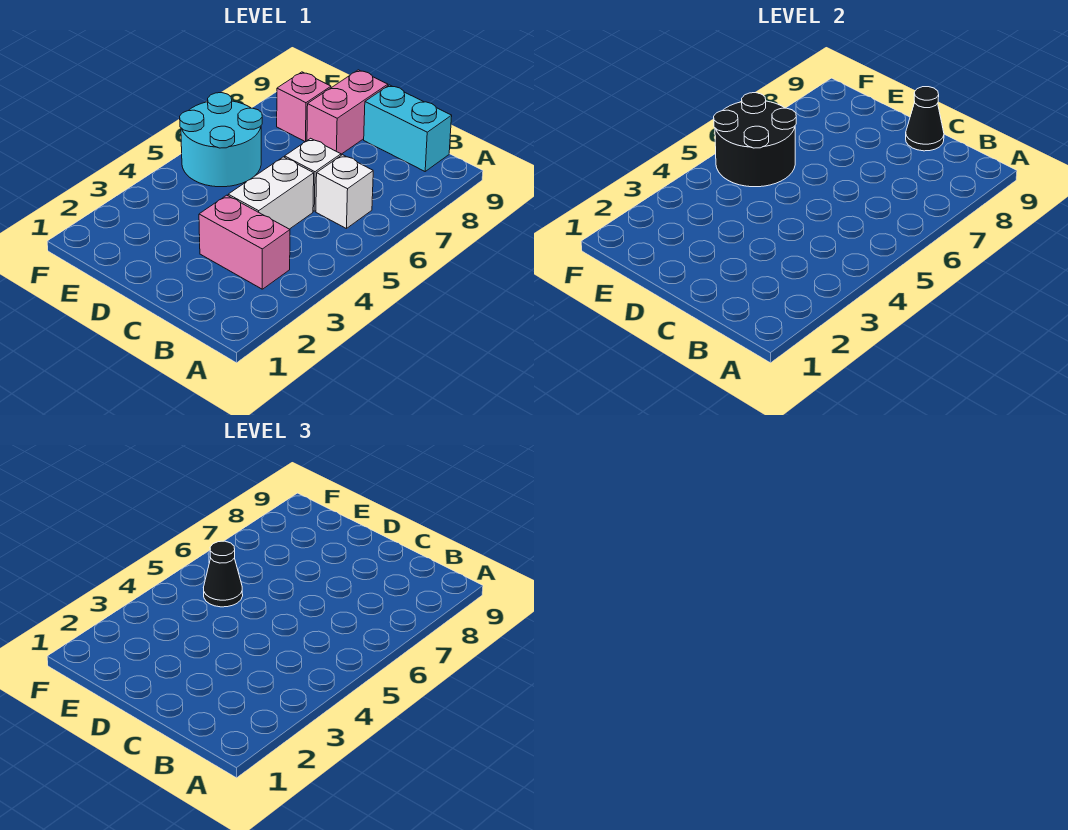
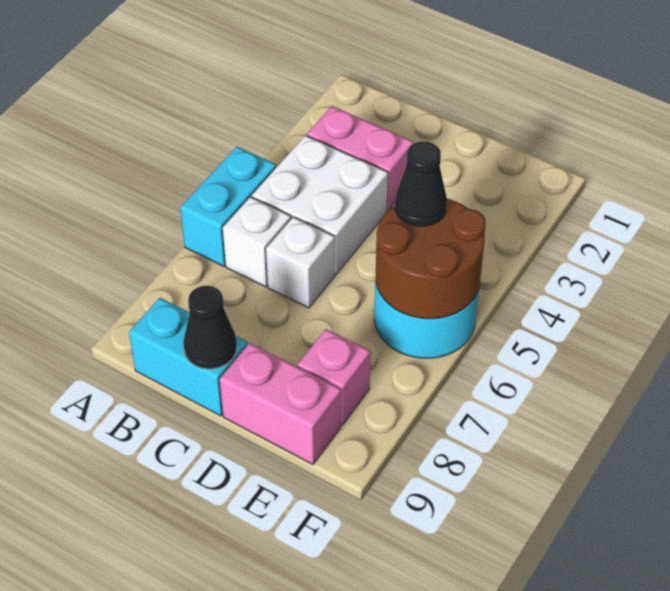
none -> cyan brick A5:A6 level 1
white brick C4:C5 level 1 -> white brick B4:C5 level 1
pink brick D8:D9 level 1 -> pink brick D9:E9 level 1
black round brick E5:F6 level 2 -> brown round brick E5:F6 level 2

